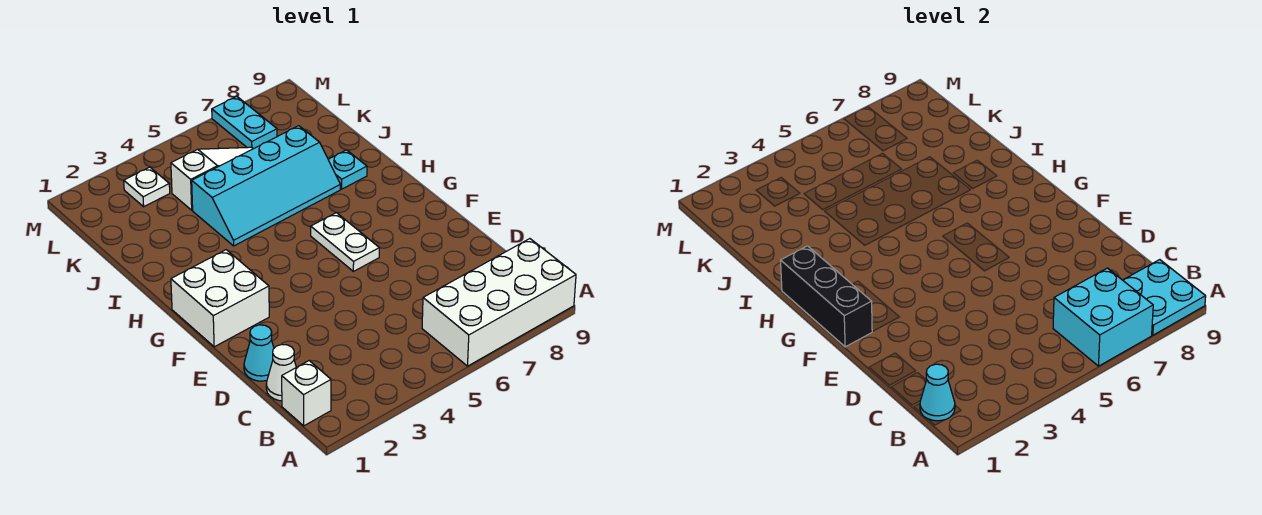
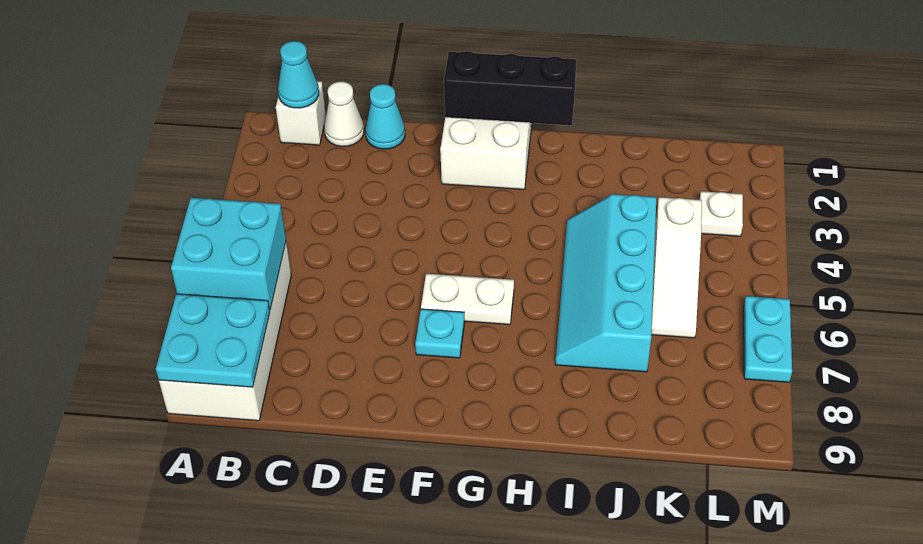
cyan plate I8 level 1 -> cyan plate F7 level 1
cyan plate L7:M7 level 1 -> cyan plate M6:M7 level 1

